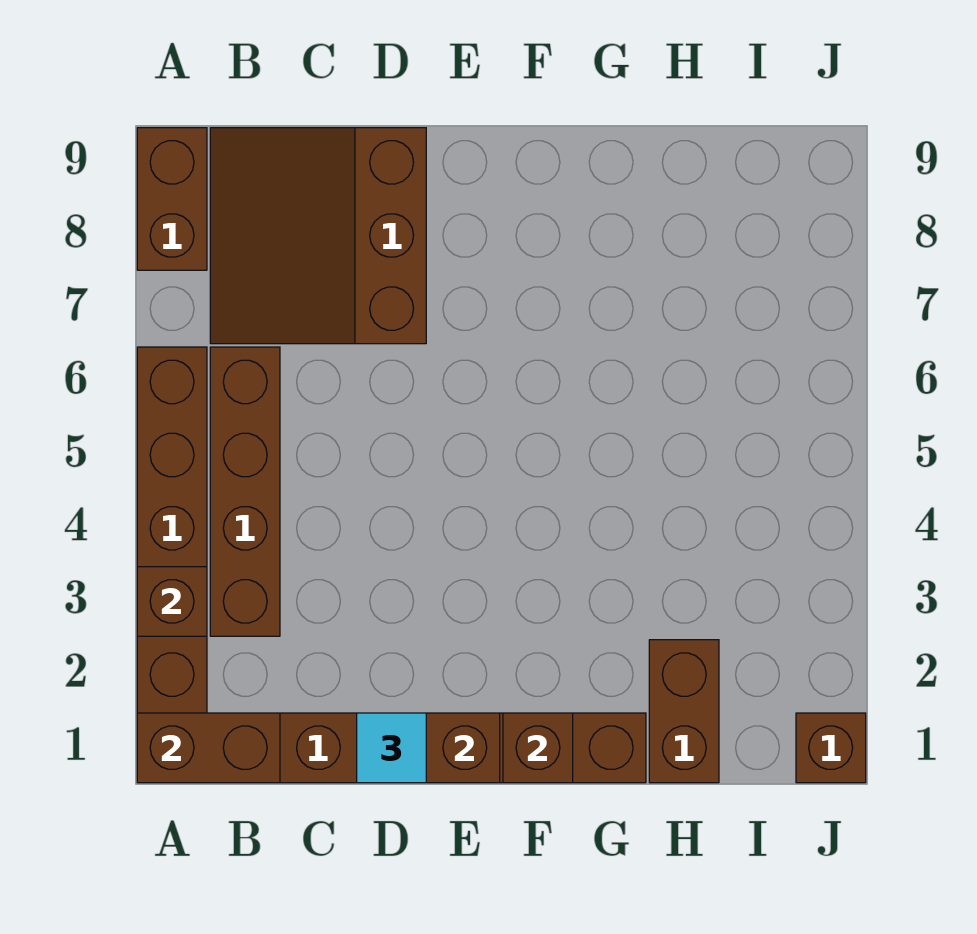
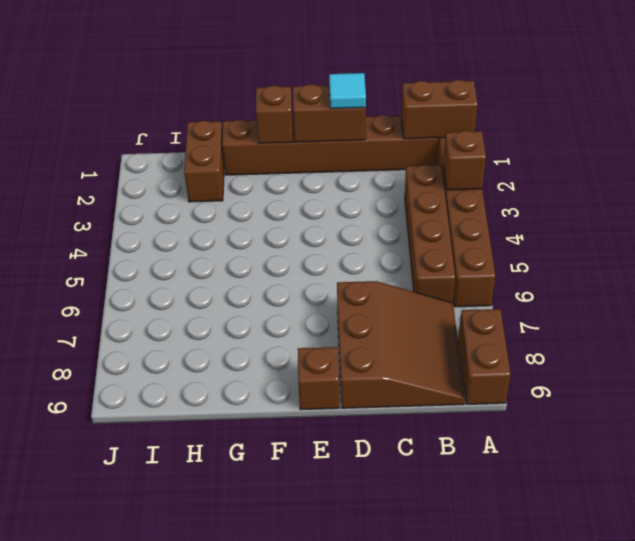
brown brick J1 level 1 -> brown brick E9 level 1

